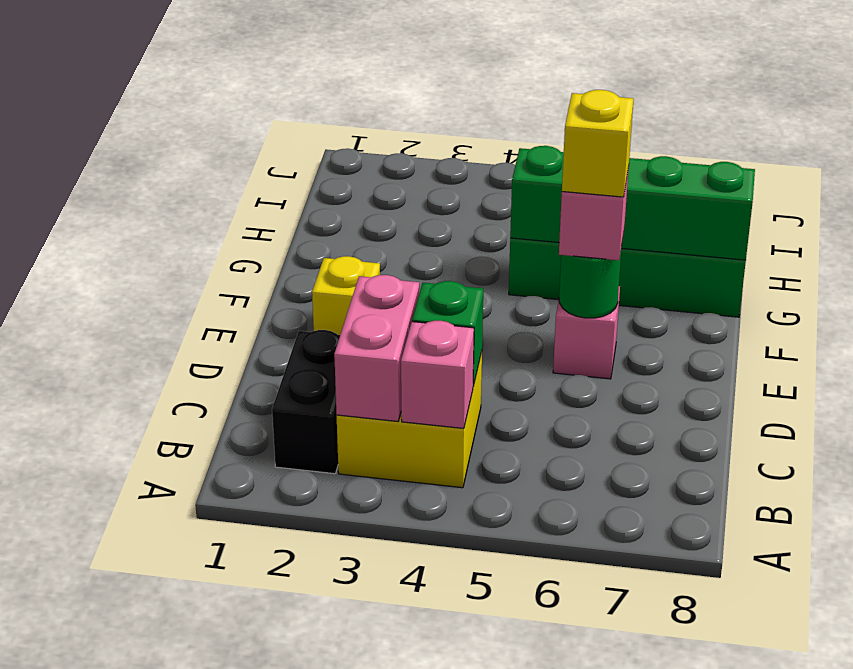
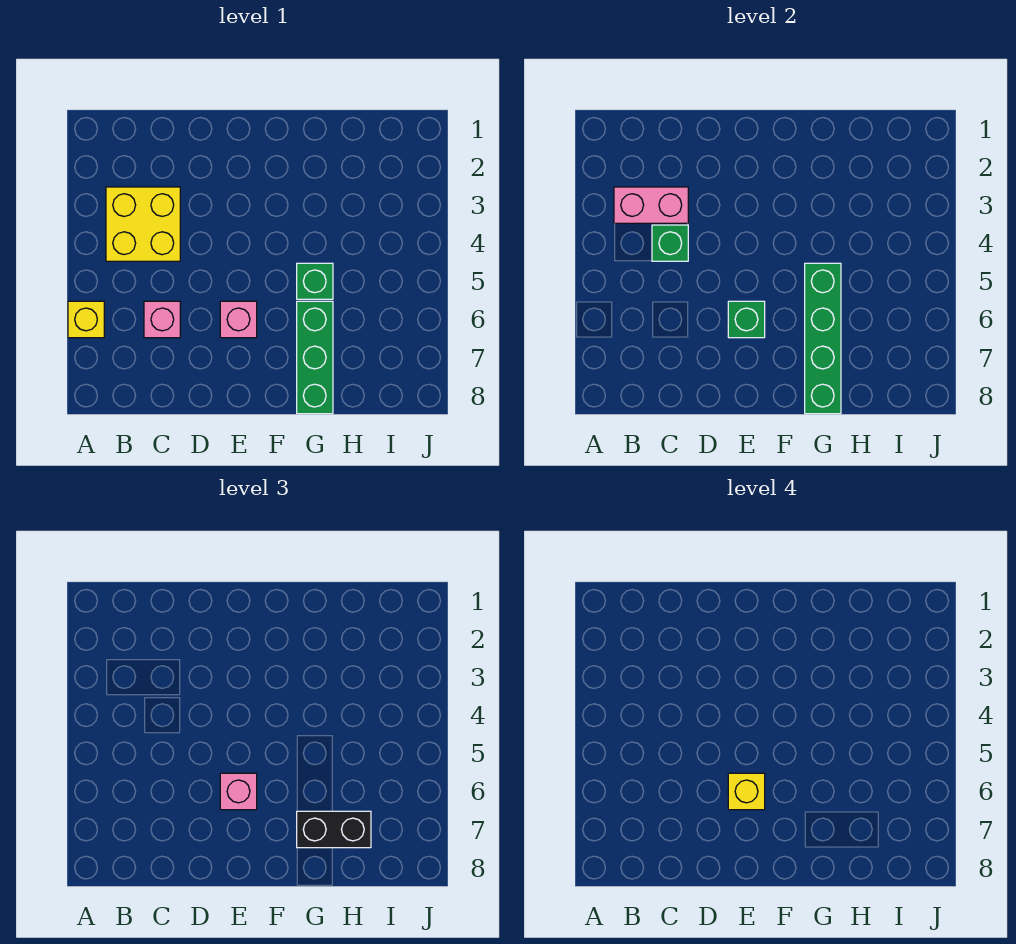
black brick B2:C2 level 1 -> black brick G7:H7 level 3
pink brick B4 level 2 -> pink brick C6 level 1
yellow brick E2 level 1 -> yellow brick A6 level 1
green round brick E6 level 2 -> green brick E6 level 2

